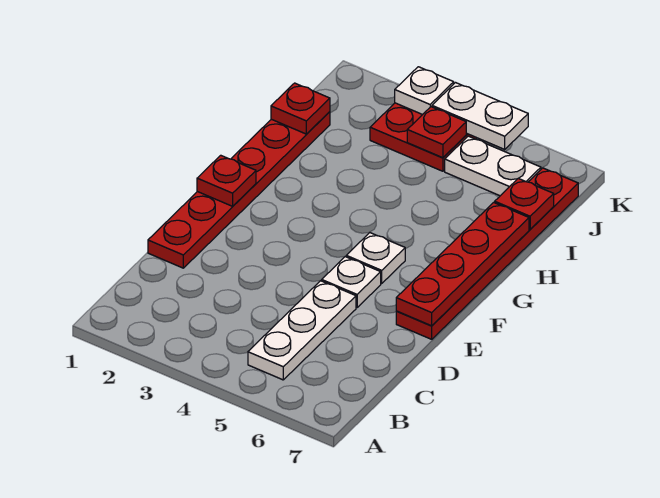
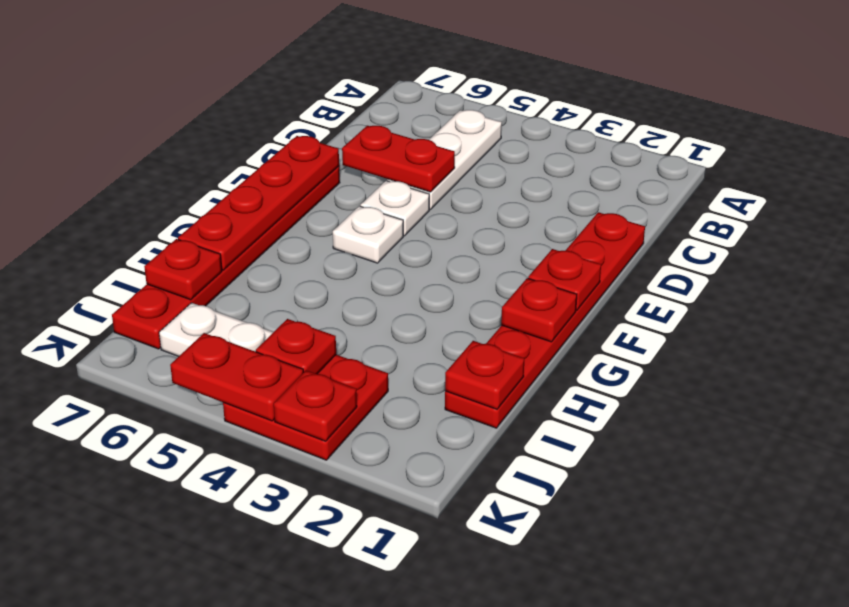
none -> red plate D5:D6 level 2
none -> red plate G1 level 2
white plate K3 level 2 -> red plate K3 level 2
white plate K4:K5 level 2 -> red plate K4:K5 level 2

